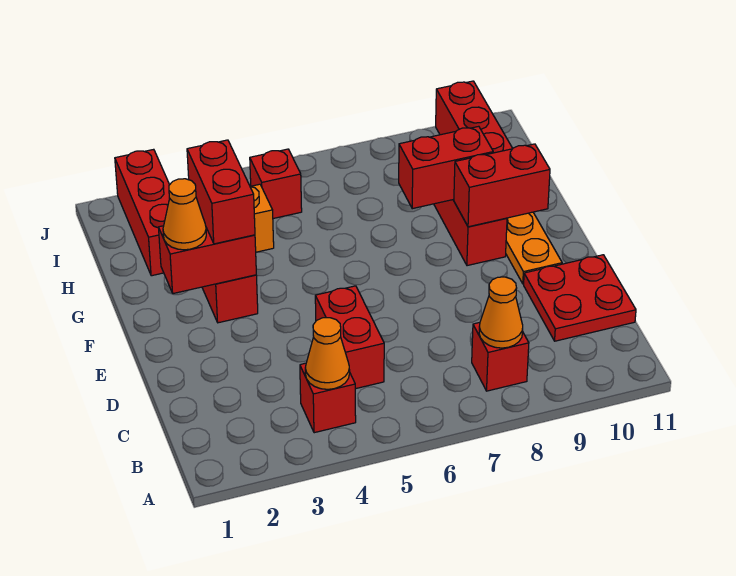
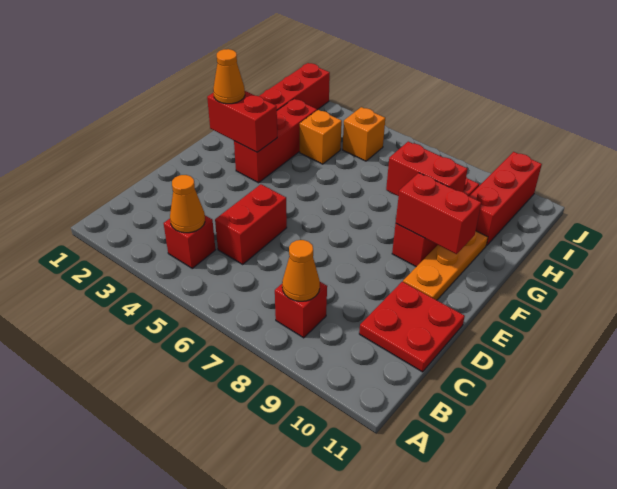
red brick F3:G3 level 3 -> none
red brick I5 level 1 -> orange brick I5 level 1

